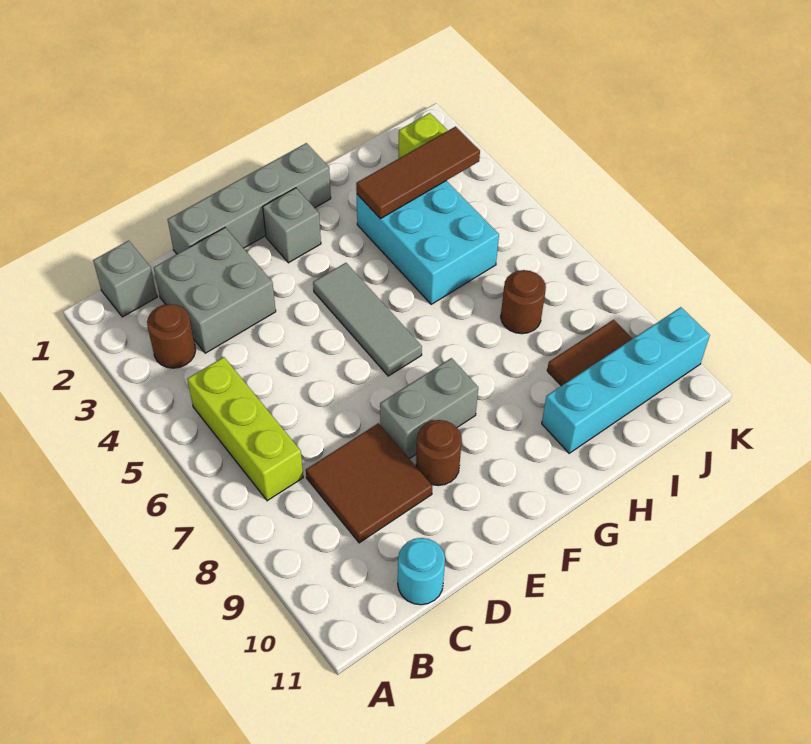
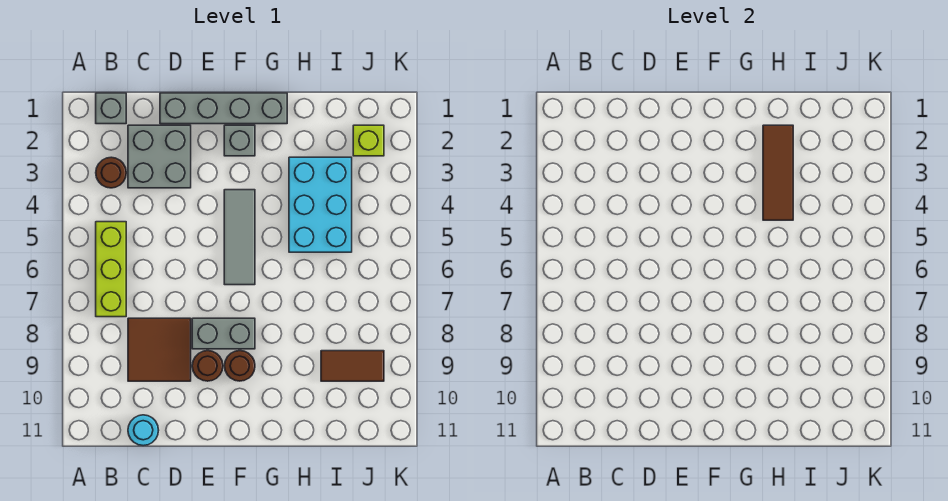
brown tile H3:J3 level 2 -> brown tile H2:H4 level 2
cyan brick H10:K10 level 1 -> none
brown round brick I7 level 1 -> brown round brick F9 level 1

